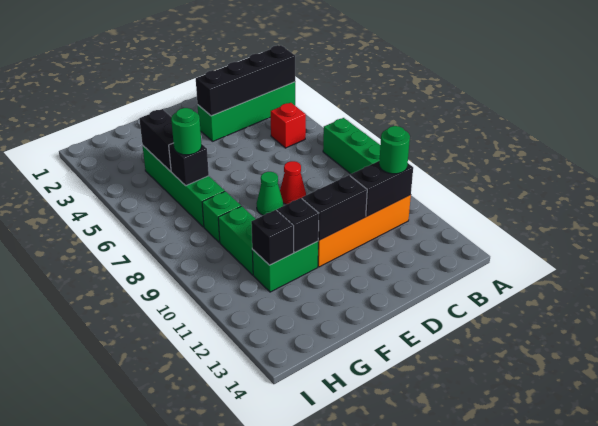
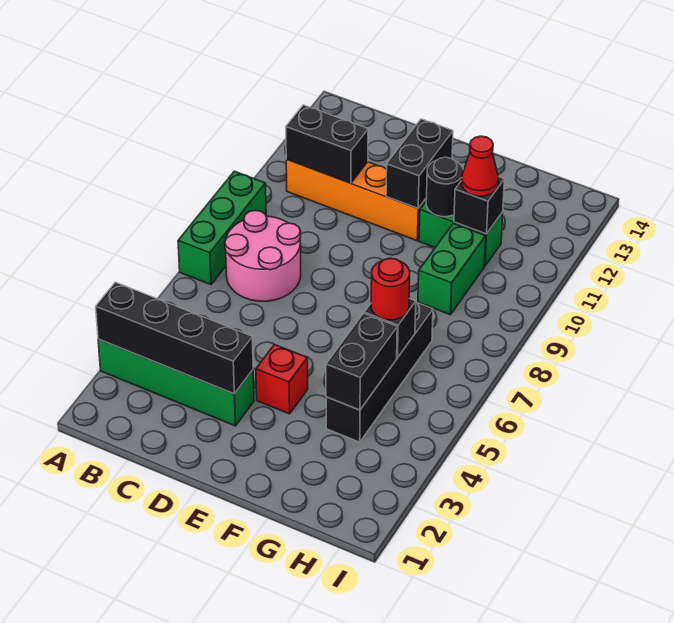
red brick B5 level 1 -> red brick E4 level 1
none -> pink round brick B7:C8 level 1
green round brick B11 level 3 -> none
red cone D8 level 1 -> red cone G11 level 3
black brick D11:E11 level 2 -> black brick E11:E12 level 2
green cone E8 level 1 -> none
black brick F11 level 2 -> black round brick F11 level 2
green brick G4:G7 level 1 -> black brick G4:G7 level 1
green round brick G6 level 3 -> red round brick G6 level 3
green brick G8 level 1 -> none

